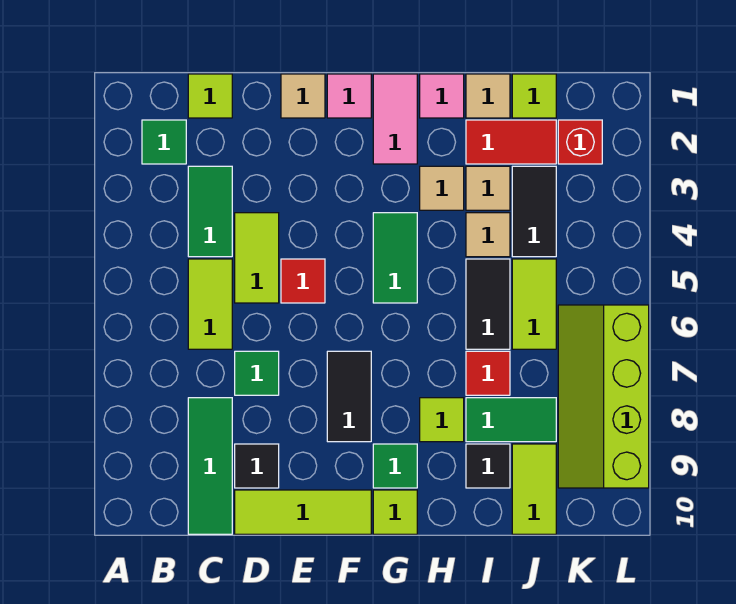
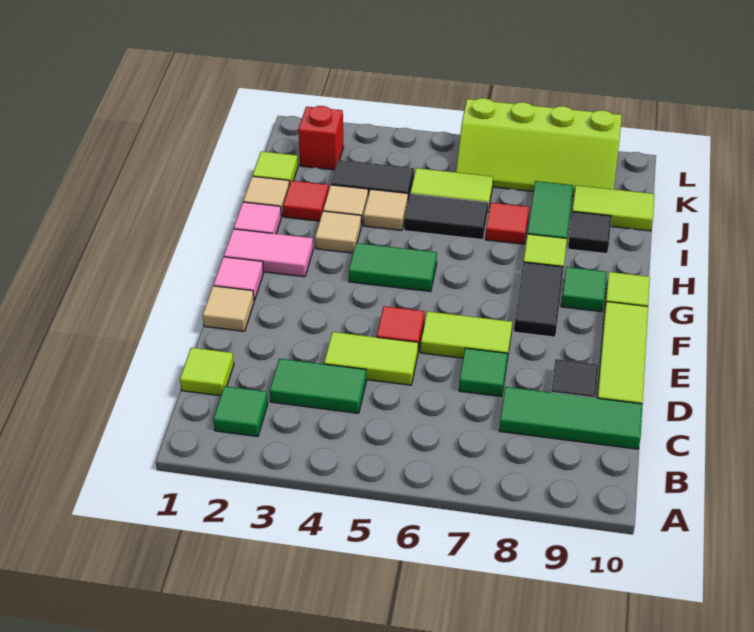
lime tile C5:C6 level 1 -> lime tile E6:E7 level 1
black tile F7:F8 level 1 -> black tile F8:G8 level 1
red tile I2:J2 level 1 -> red tile I2 level 1

